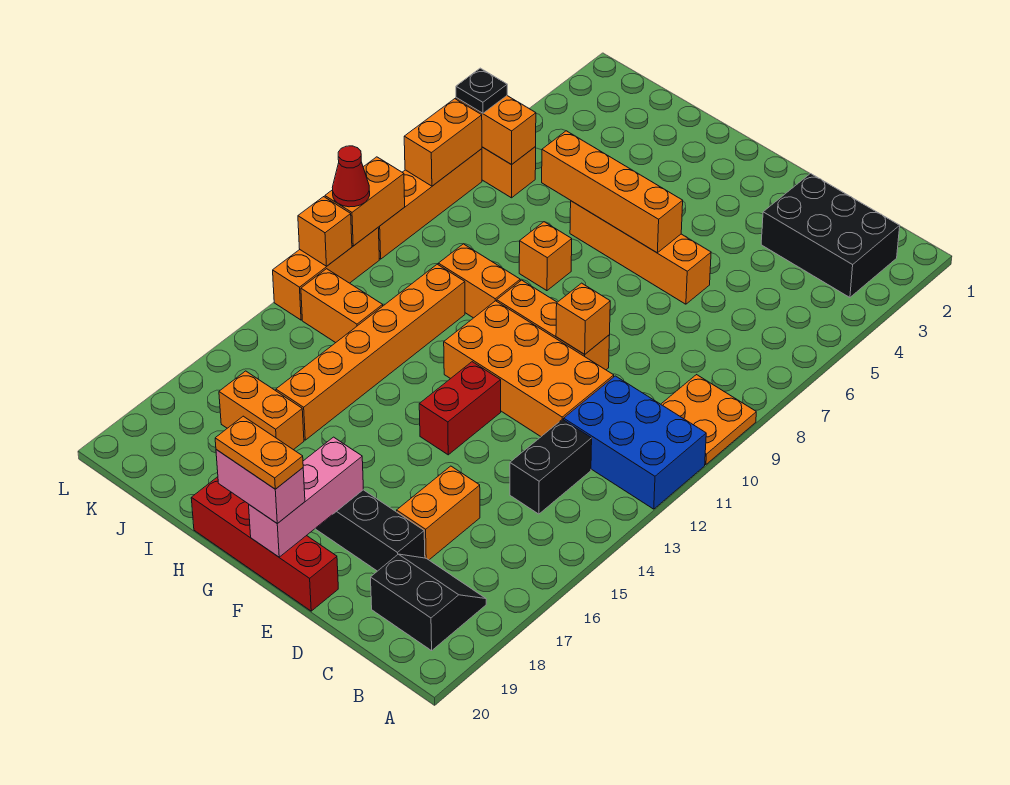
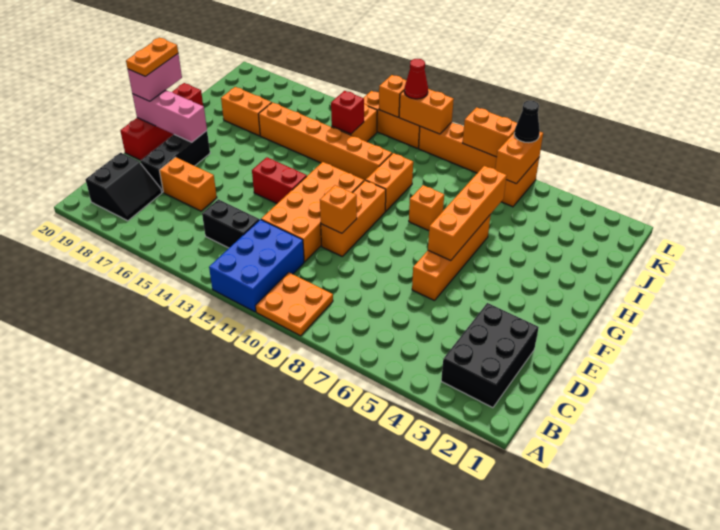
orange brick I17:J17 level 1 -> orange brick I17:I18 level 1
none -> red brick J13 level 2
black plate L6 level 3 -> black cone L6 level 3

